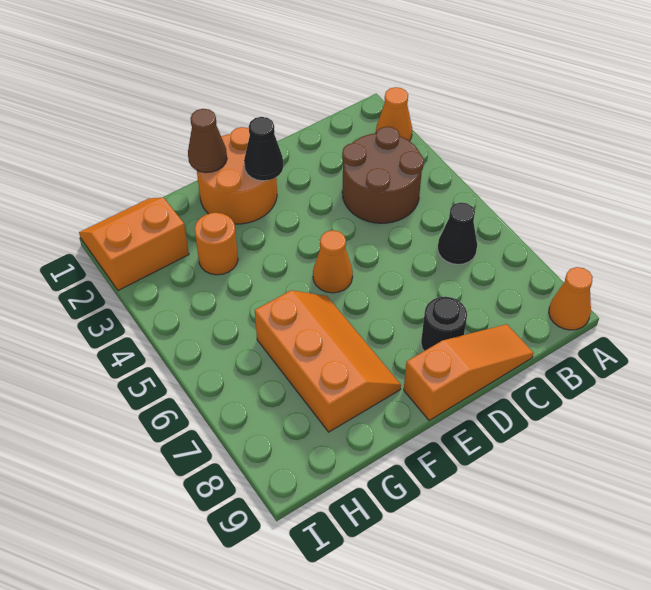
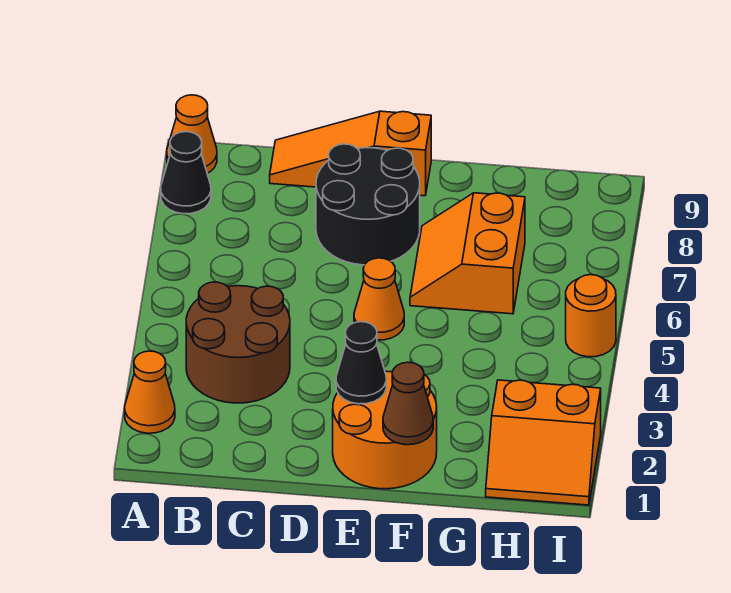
black cone B6 level 1 -> black cone A8 level 1
black round brick D8 level 1 -> black round brick D7:E8 level 1
orange slope F6:G8 level 1 top G -> orange slope F6:G7 level 1 top G
orange round brick G3 level 1 -> orange round brick I5 level 1

